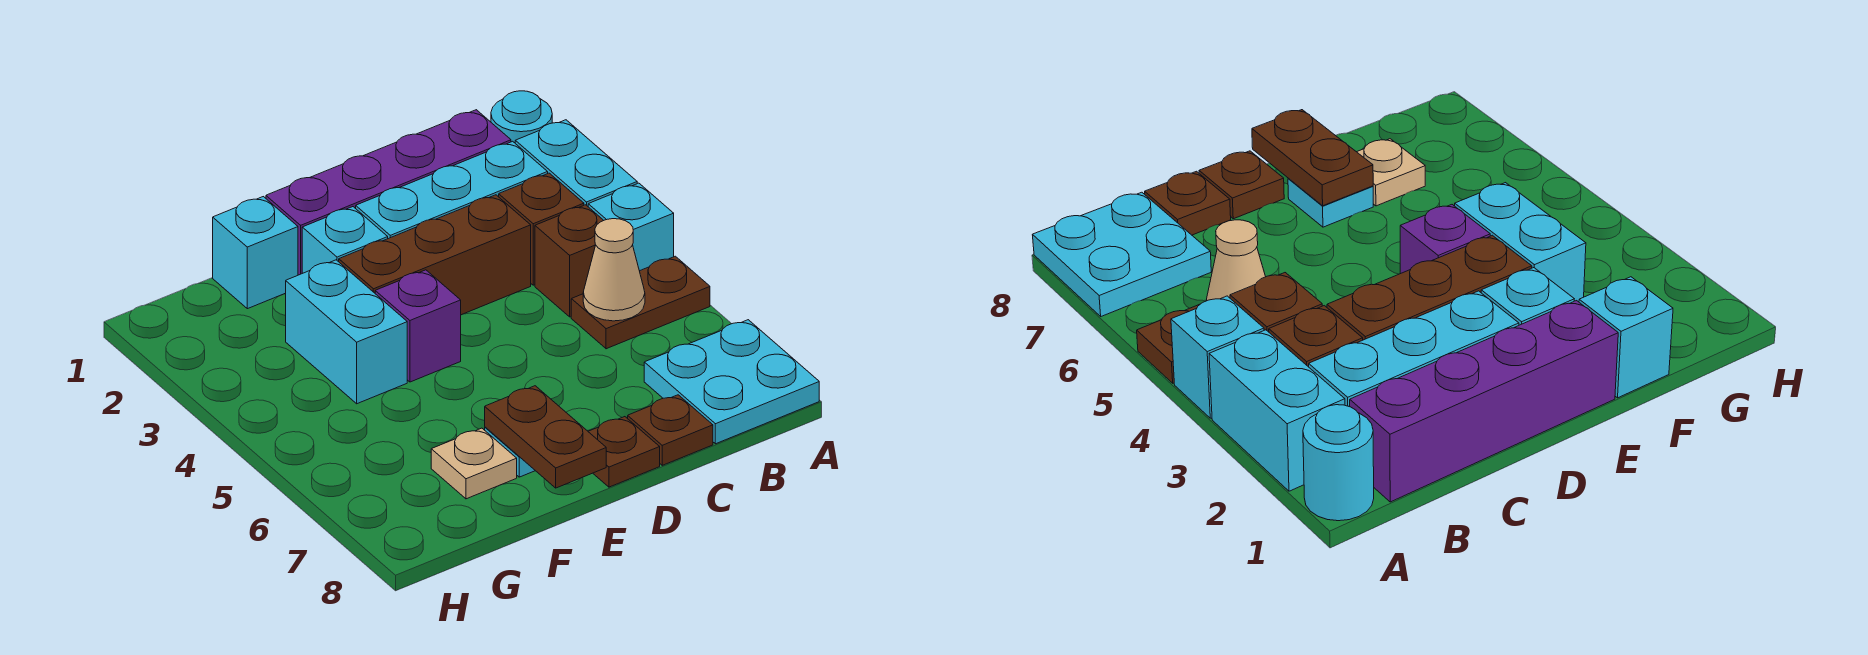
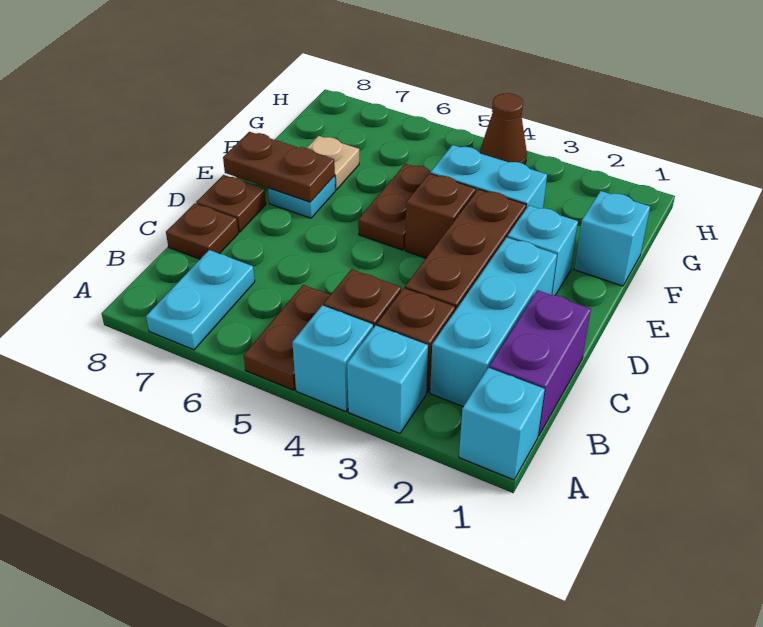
cyan round brick A1 level 1 -> cyan brick A1 level 1
cyan brick A2:A3 level 1 -> cyan brick A3 level 1
cyan plate A7:B8 level 1 -> cyan plate A7:B7 level 1
purple brick B1:E1 level 1 -> purple brick B1:C1 level 1
tan cone B5 level 2 -> none
purple brick E4 level 1 -> brown brick E4 level 1
none -> brown plate E5:F5 level 1
none -> brown cone H4 level 1

